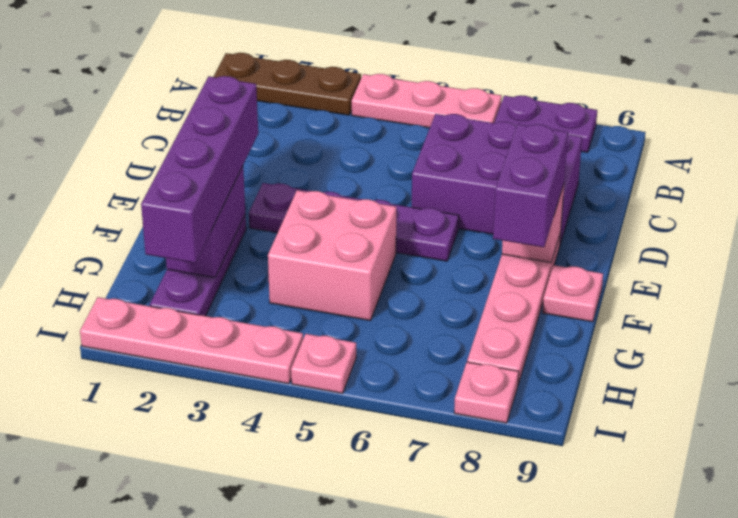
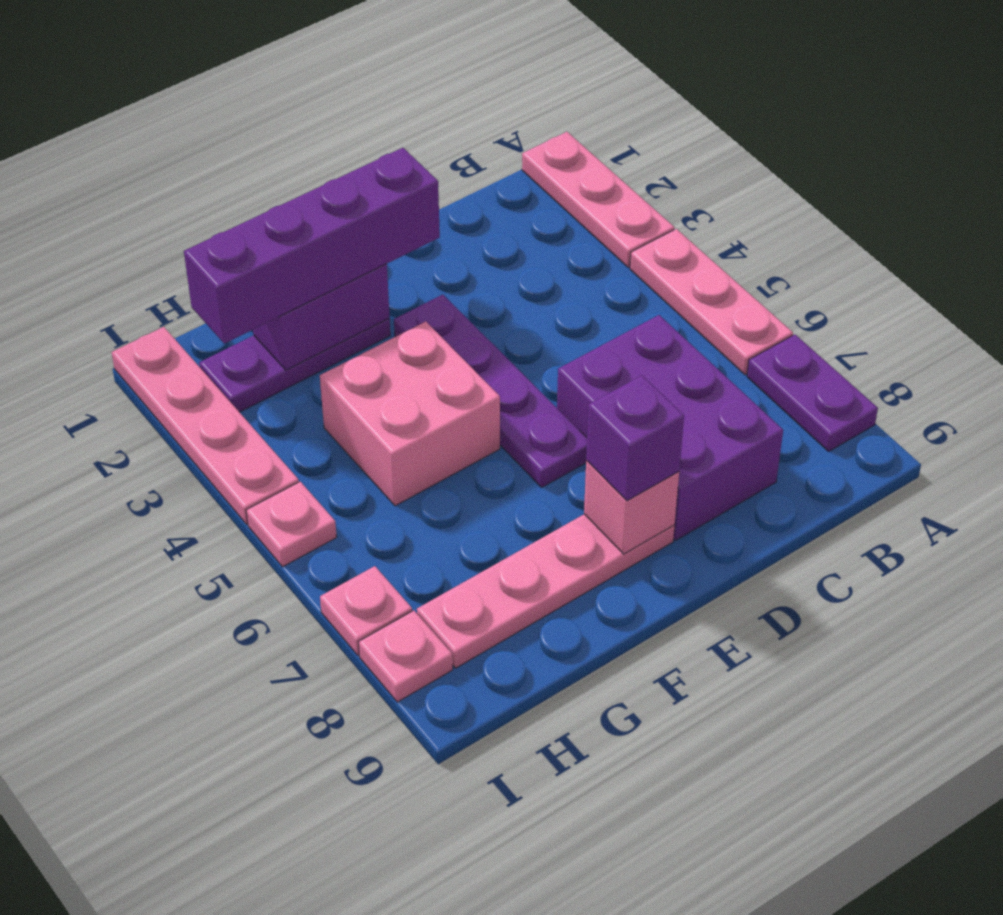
brown plate A1:A3 level 1 -> pink plate A1:A3 level 1
purple brick E8:F8 level 3 -> purple brick E8 level 3
pink plate F9 level 1 -> pink plate I7 level 1

